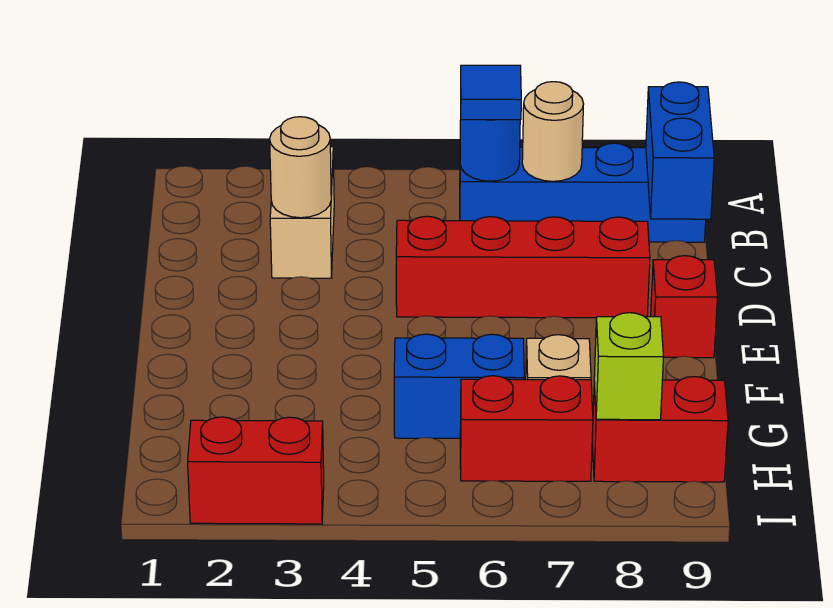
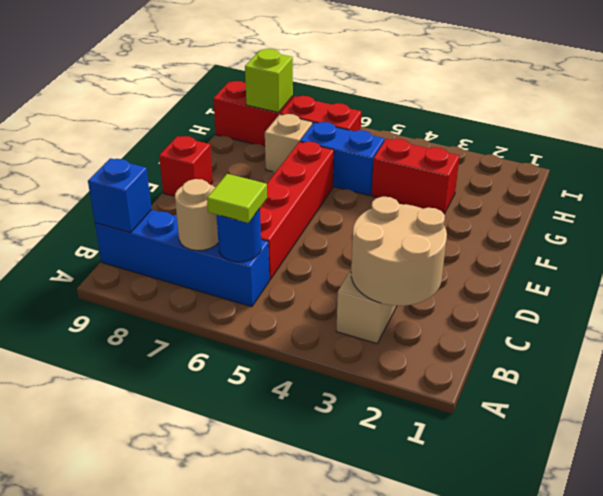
blue tile B6 level 3 -> lime tile B6 level 3
blue brick B9:C9 level 2 -> blue brick B9 level 2
tan round brick C3 level 2 -> tan round brick B2:C3 level 2
red brick D5:D8 level 1 -> red brick C6:F6 level 1
red brick I2:I3 level 1 -> red brick G3:G4 level 1

